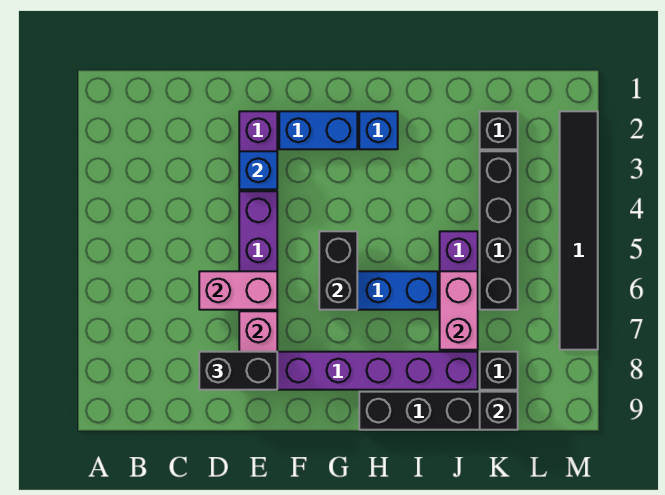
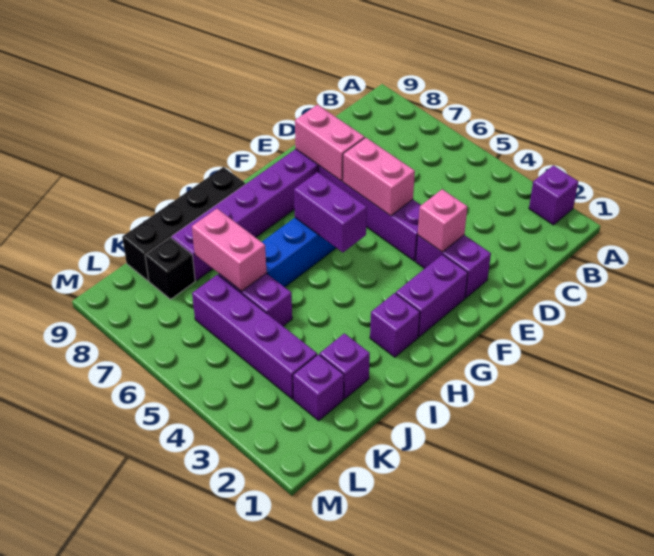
none -> purple brick A2 level 1
pink brick D6:E6 level 2 -> pink brick E5:E6 level 2
black brick D8:E8 level 3 -> none
blue brick E3 level 2 -> pink brick E3 level 2
blue brick F2:G2 level 1 -> purple brick F2:G2 level 1
black brick G5:G6 level 2 -> purple brick G5:G6 level 2
blue brick H2 level 1 -> purple brick H2 level 1
none -> purple brick J2 level 1
black brick K2 level 1 -> purple brick K2 level 1
black brick K3:K6 level 1 -> purple brick K3:K6 level 1
black brick K9 level 2 -> none
black tile M2:M7 level 1 -> none

